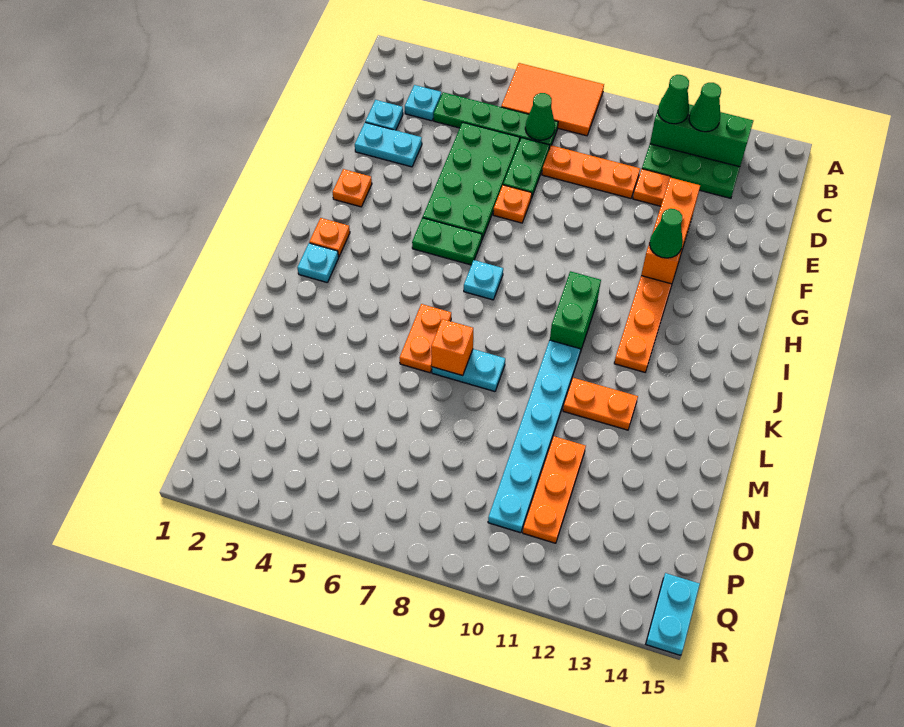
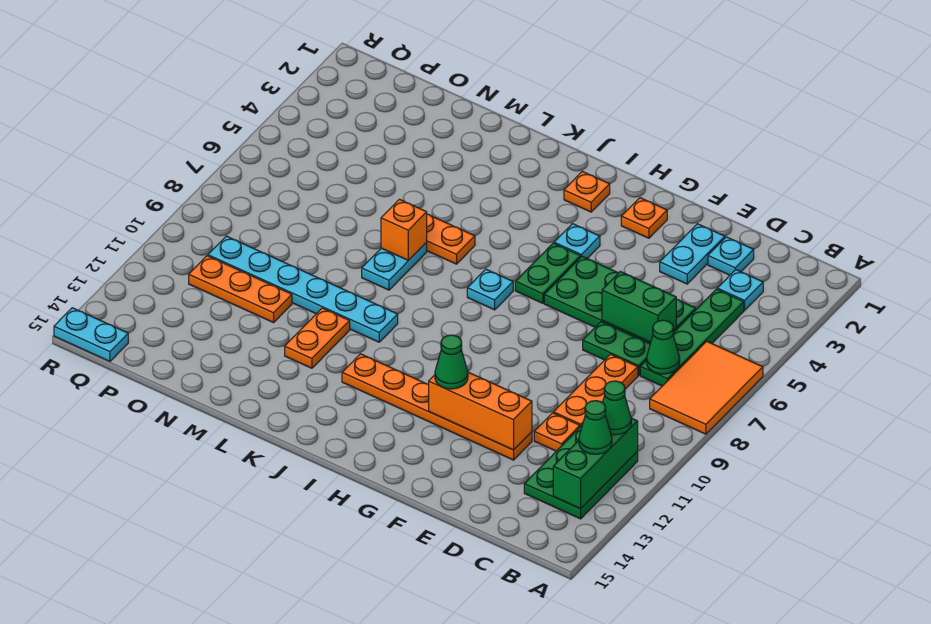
orange plate F7 level 1 -> none
green brick I10:J10 level 1 -> green brick D6:E6 level 2
cyan plate J2 level 1 -> cyan plate H4 level 1

